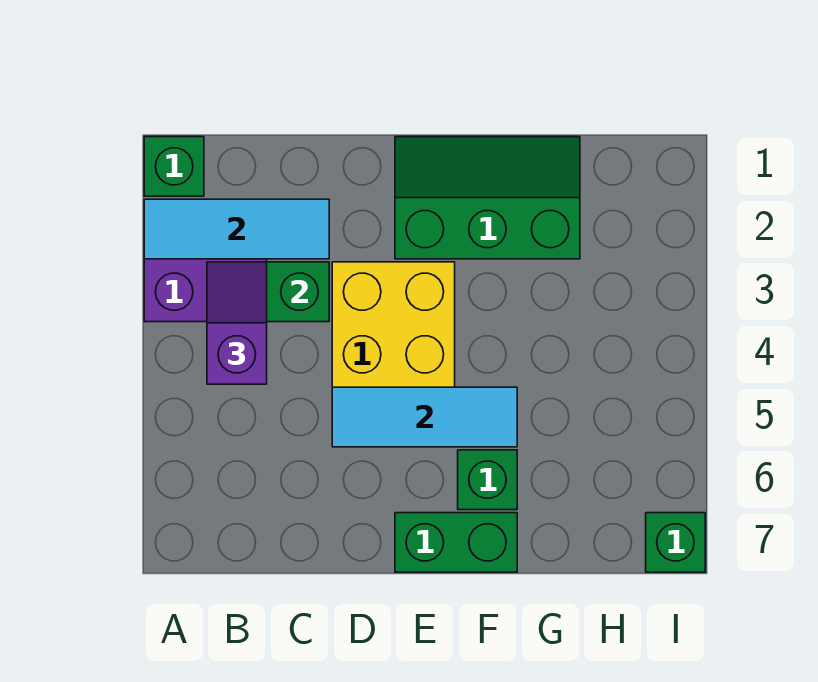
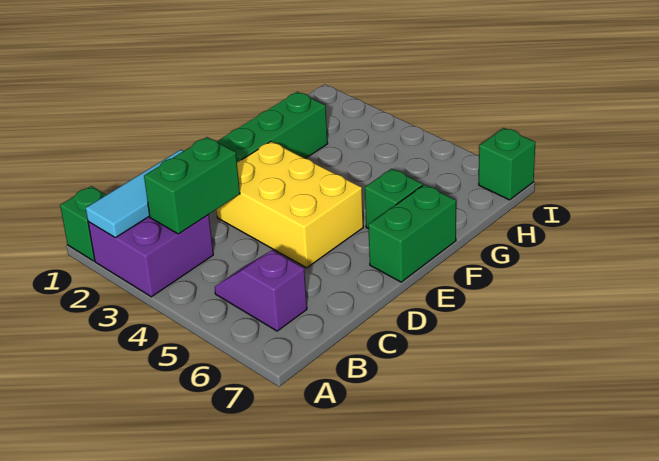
purple slope B3:B4 level 3 top 4 -> purple slope B5:B6 level 1 top 6
cyan tile D5:F5 level 2 -> none

